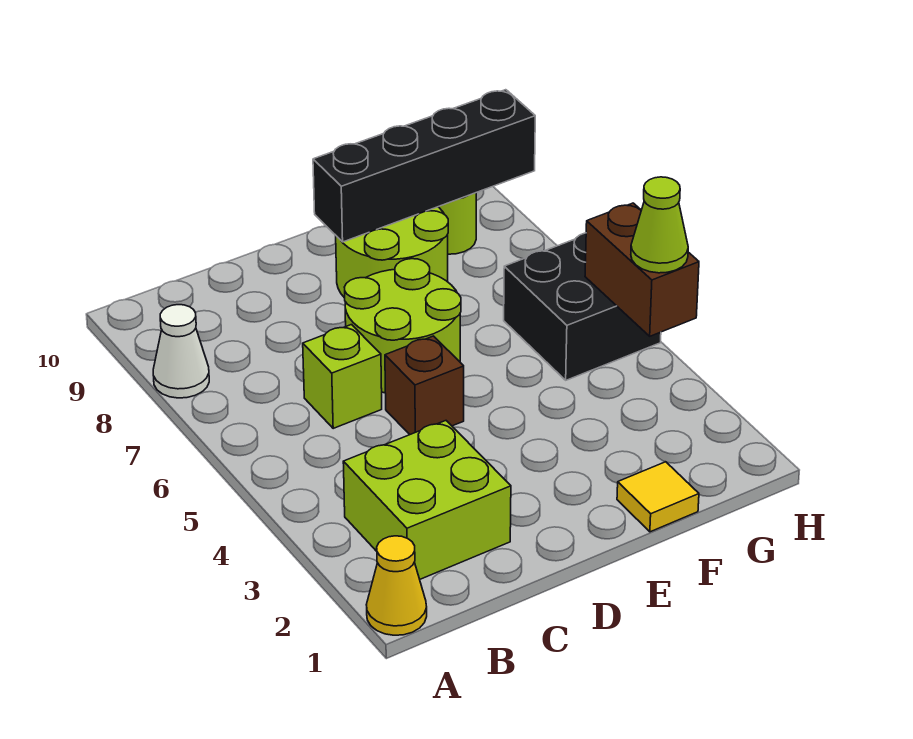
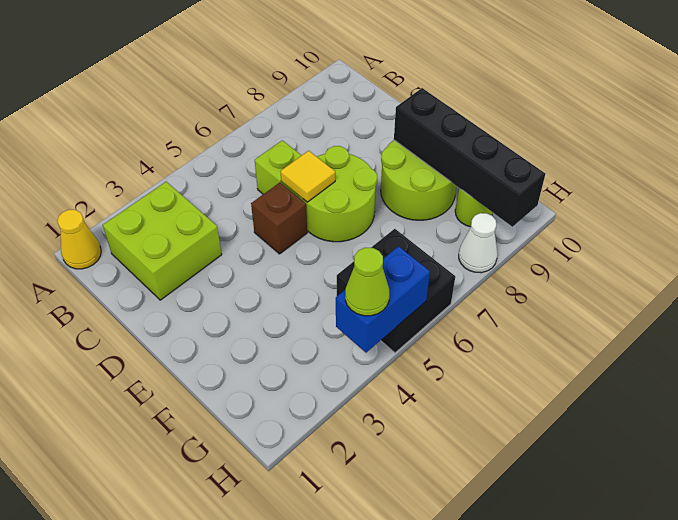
white cone A8 level 1 -> white cone H8 level 1
yellow tile F1 level 1 -> yellow tile D6 level 2
brown brick H4:H5 level 2 -> blue brick H4:H5 level 2

